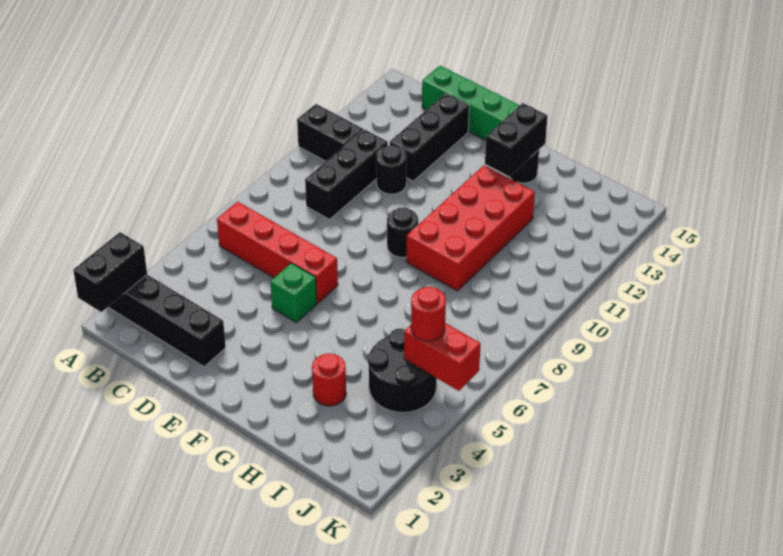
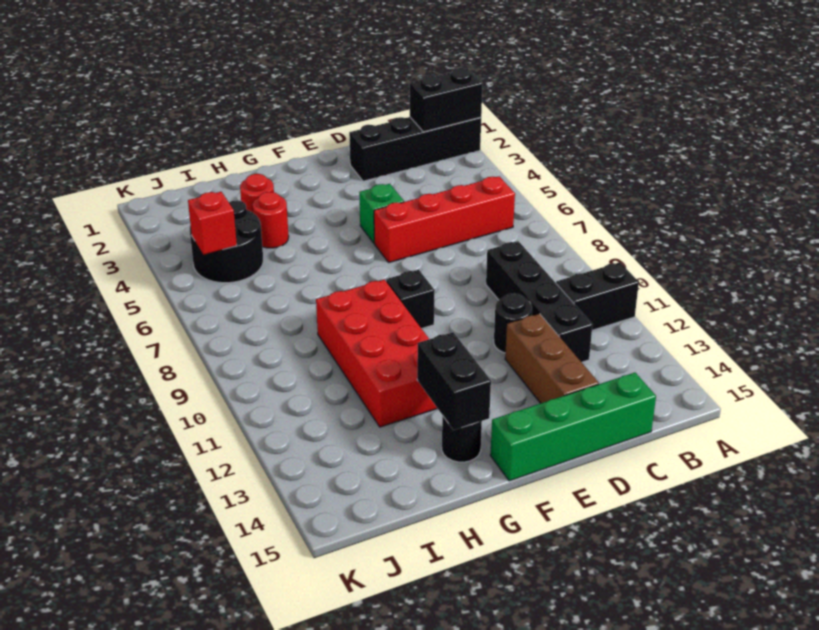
black brick A1:A2 level 2 -> black brick A2:B2 level 2
black brick C9:C11 level 1 -> black brick C9:C12 level 1
black brick D12:D14 level 1 -> brown brick D12:D14 level 1
black round brick F9 level 1 -> black brick F9 level 1
red brick J5:K5 level 2 -> red brick J5 level 2
red round brick J5 level 3 -> red round brick H4 level 1

